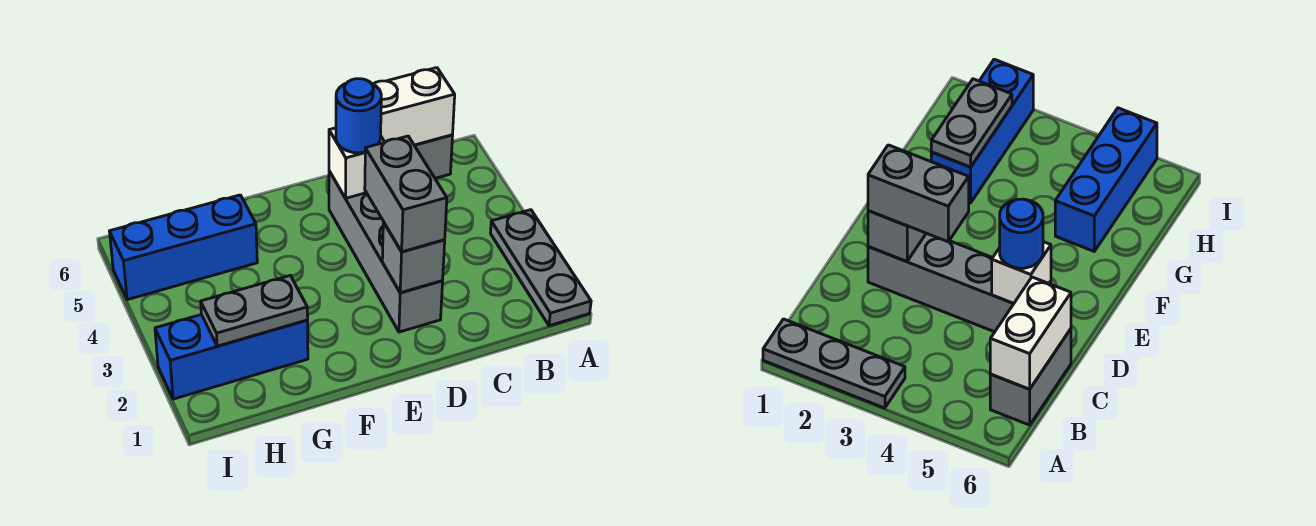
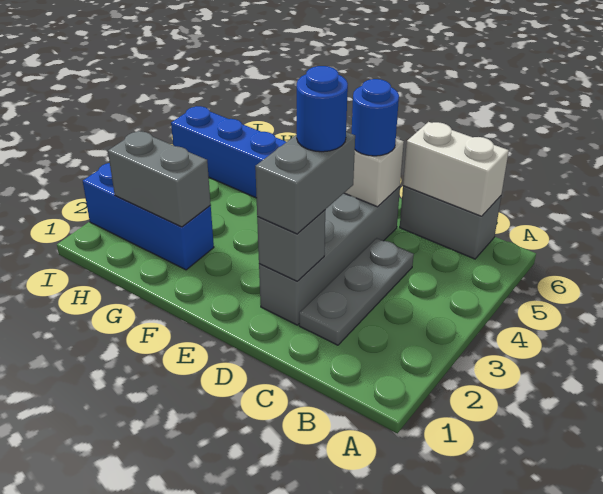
grey plate A1:A3 level 1 -> grey plate C2:C4 level 1
none -> blue round brick D3 level 4
grey plate G2:H2 level 2 -> grey brick G2:H2 level 2

